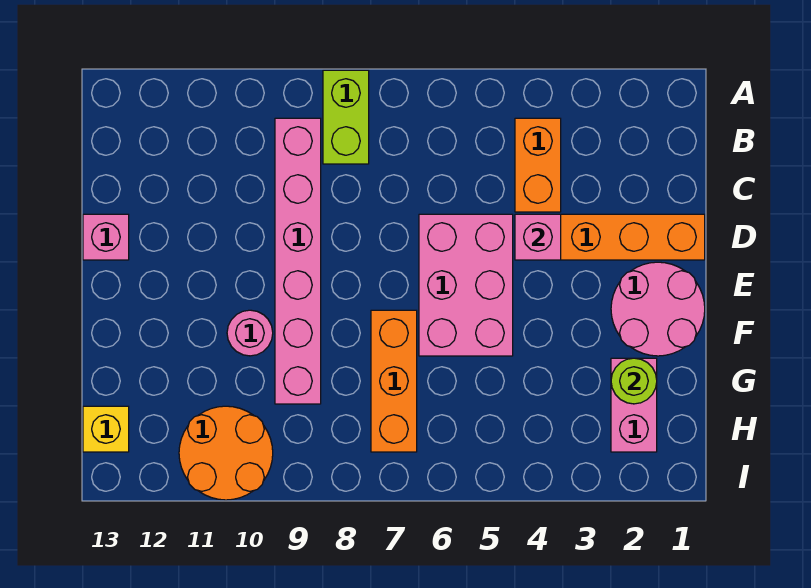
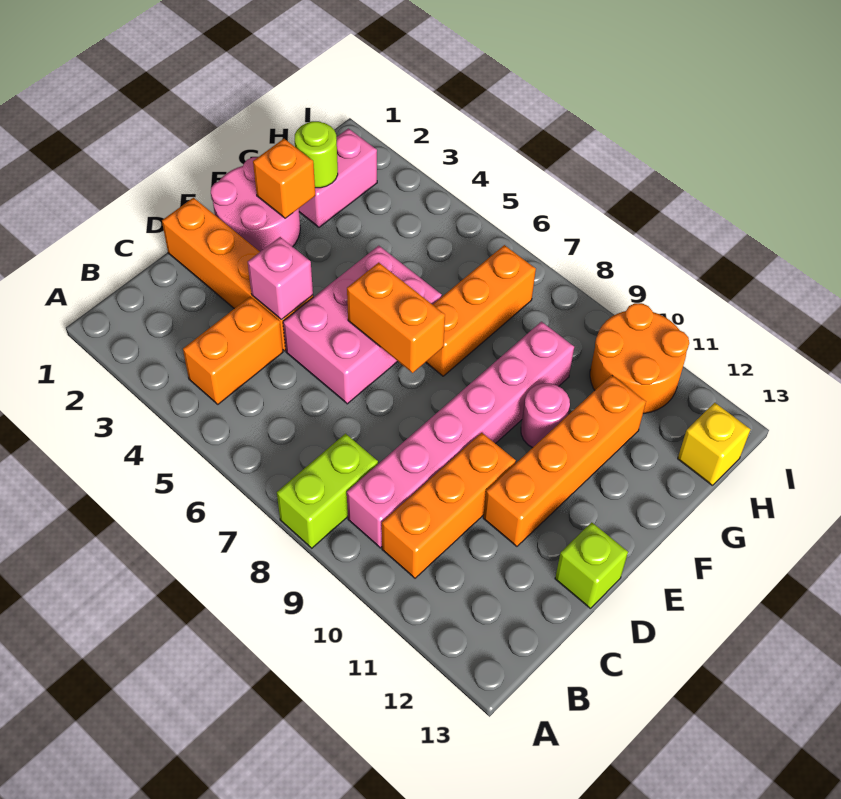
none -> orange brick B10:D10 level 1
none -> orange brick D11:G11 level 1
pink brick D13 level 1 -> lime brick D13 level 1
none -> orange brick E6:E7 level 2
none -> orange brick F2 level 2

